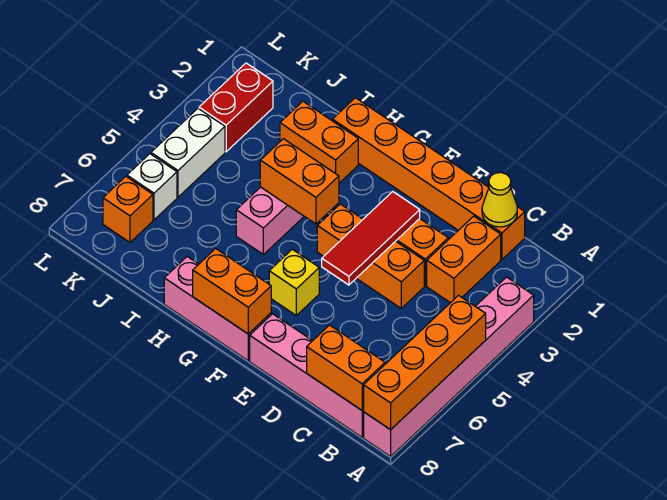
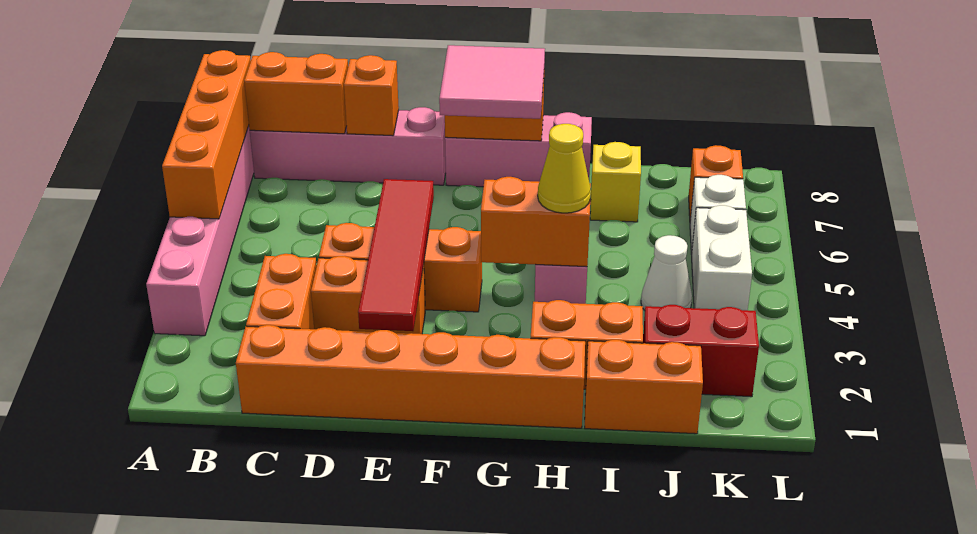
yellow cone C1 level 2 -> yellow cone H4 level 3
none -> orange brick D8 level 2
red tile E3:E5 level 2 -> red tile E2:E5 level 2
yellow brick F6 level 1 -> yellow brick I7 level 1
none -> pink tile F7:G8 level 3
none -> orange brick I1:J1 level 1
none -> white cone J4 level 1
red brick K2:K3 level 1 -> red brick J2:K2 level 1

